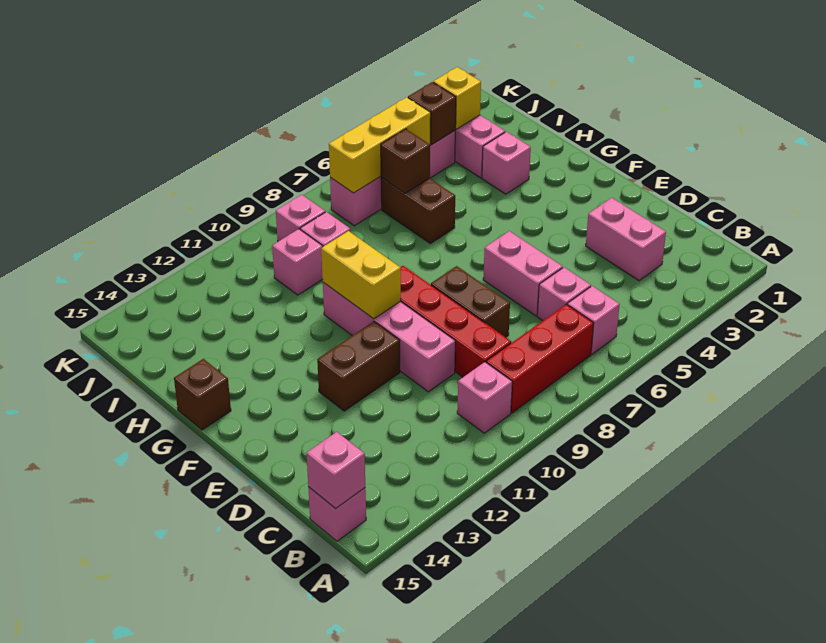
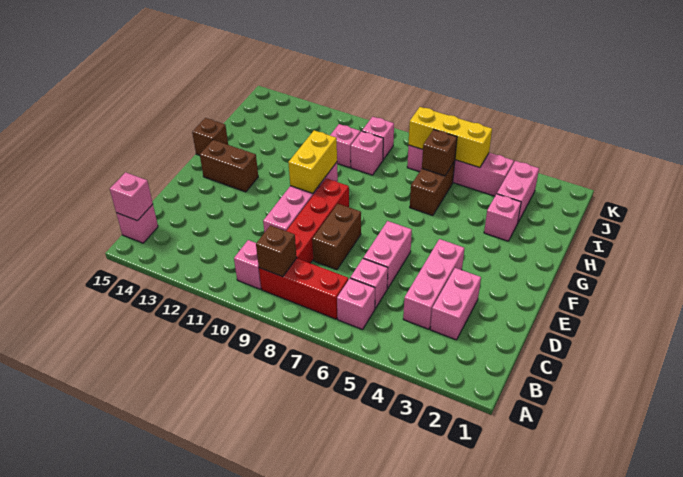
none -> pink brick C4:E4 level 1
brown brick E11:E12 level 1 -> brown brick F13:F14 level 1
yellow brick J3 level 2 -> none
brown brick J4 level 2 -> brown brick B9 level 2

